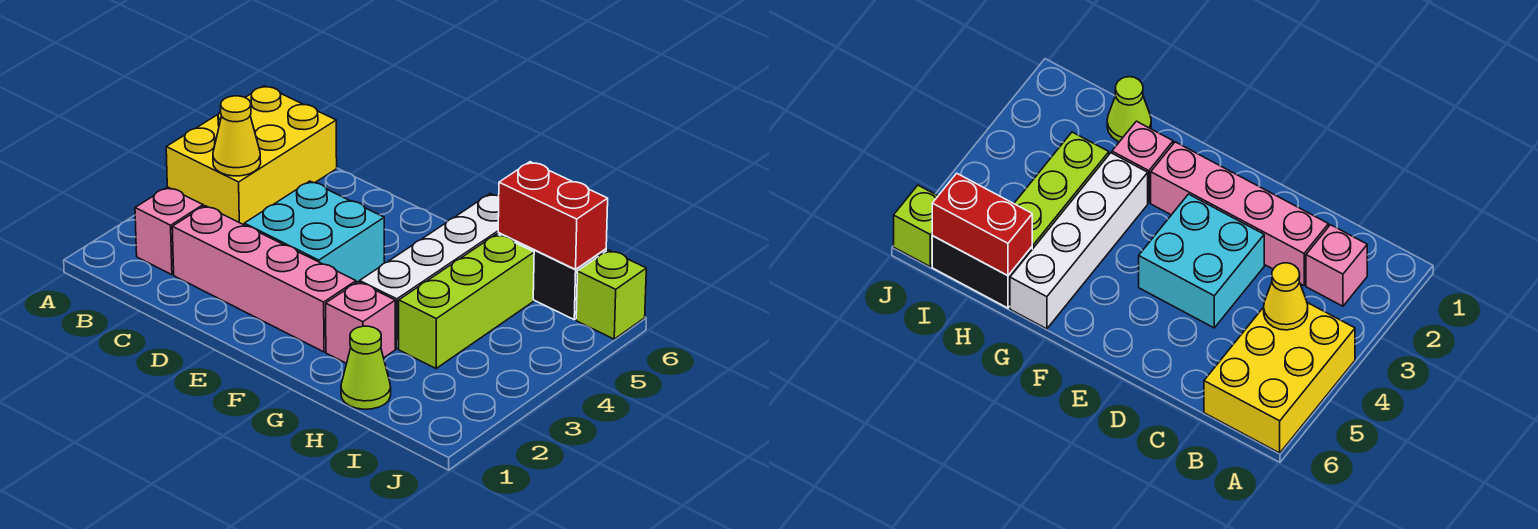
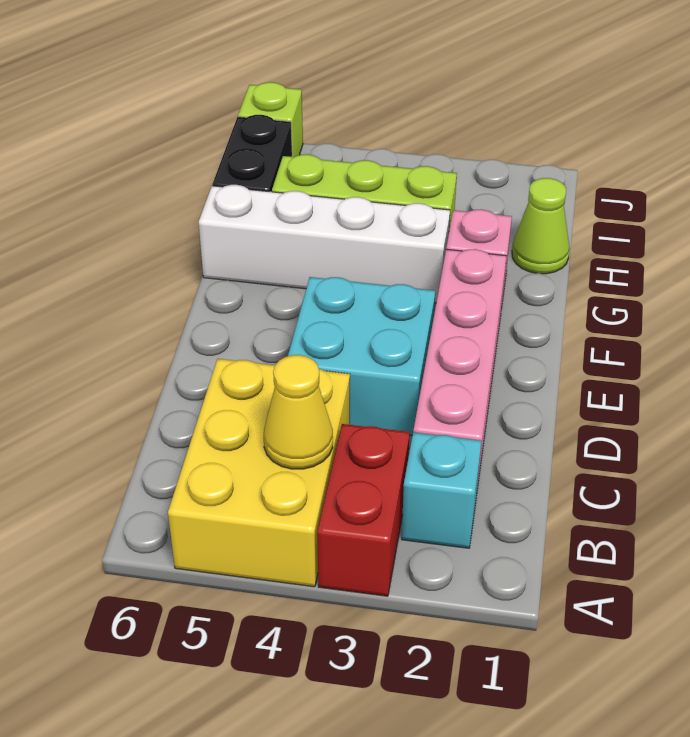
yellow brick A4:B6 level 1 -> yellow brick A4:C5 level 1
pink brick B2 level 1 -> cyan brick B2 level 1
red brick H6:I6 level 2 -> red brick A3:B3 level 1

